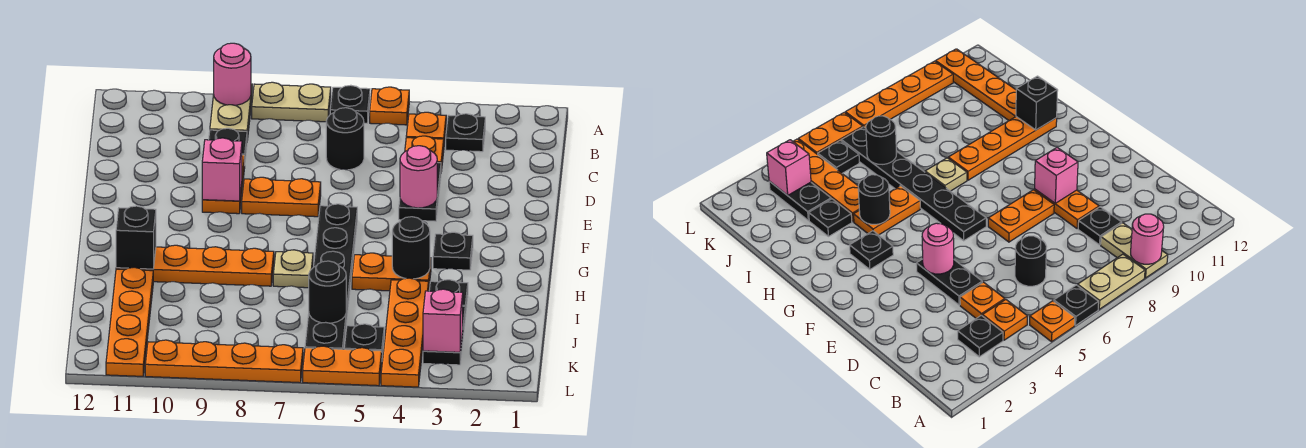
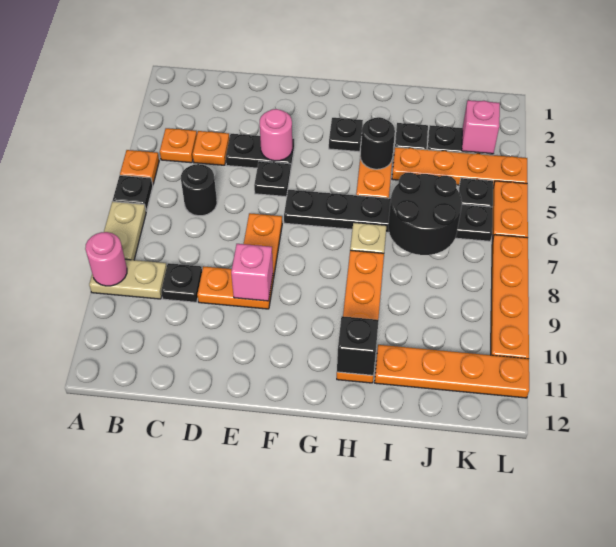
black plate B3 level 1 -> black plate E5 level 1
black round brick J6 level 2 -> black round brick I6:J7 level 2

